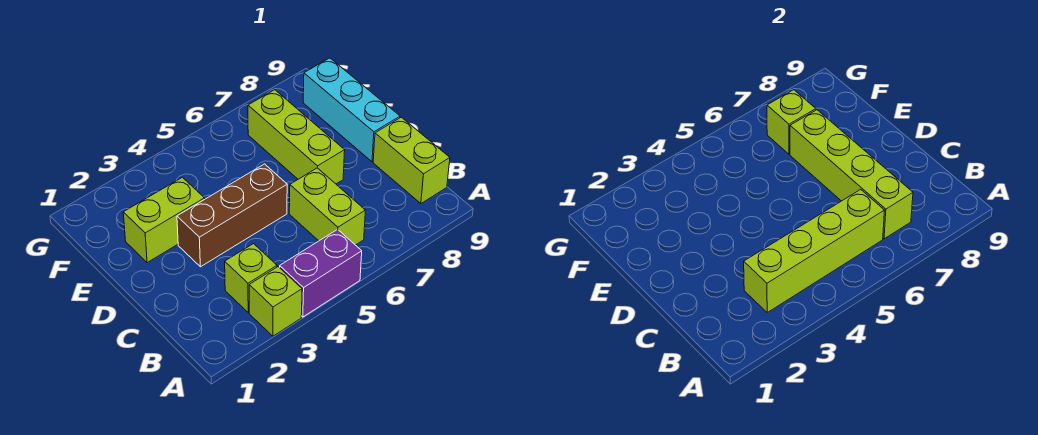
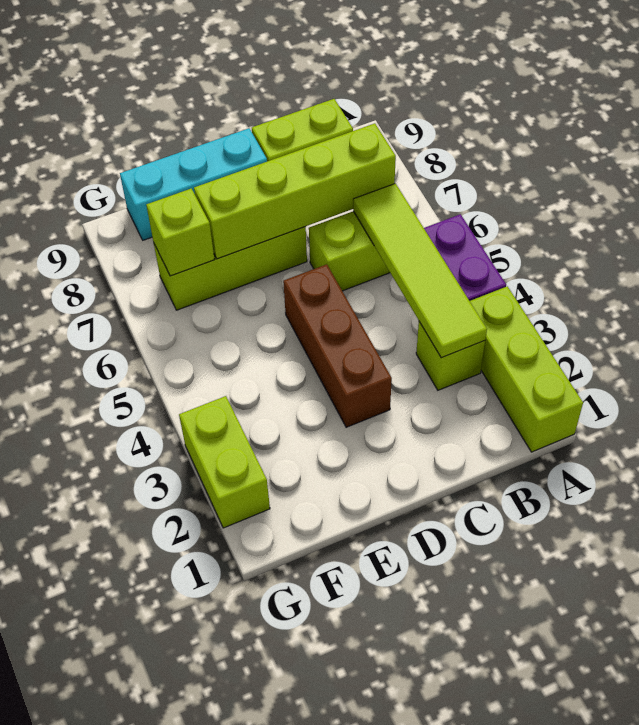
lime brick A3 level 1 -> lime brick A1:A3 level 1
lime brick B3:B6 level 2 -> lime tile B3:B6 level 2
lime brick E2:E3 level 1 -> lime brick G2:G3 level 1

